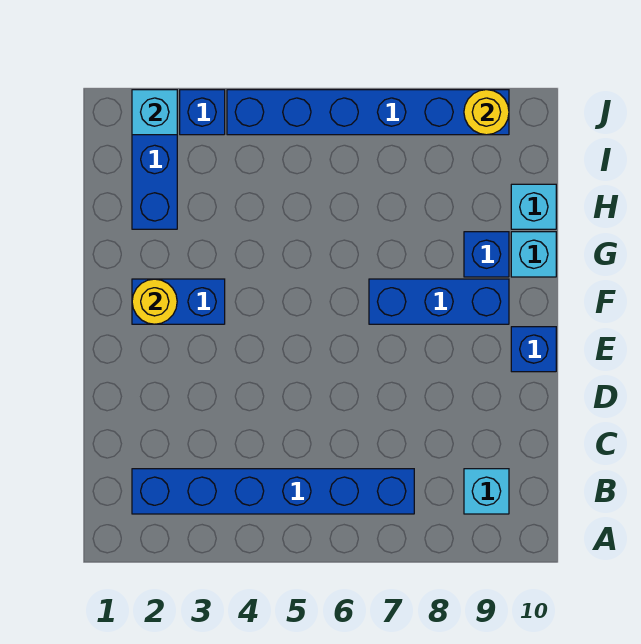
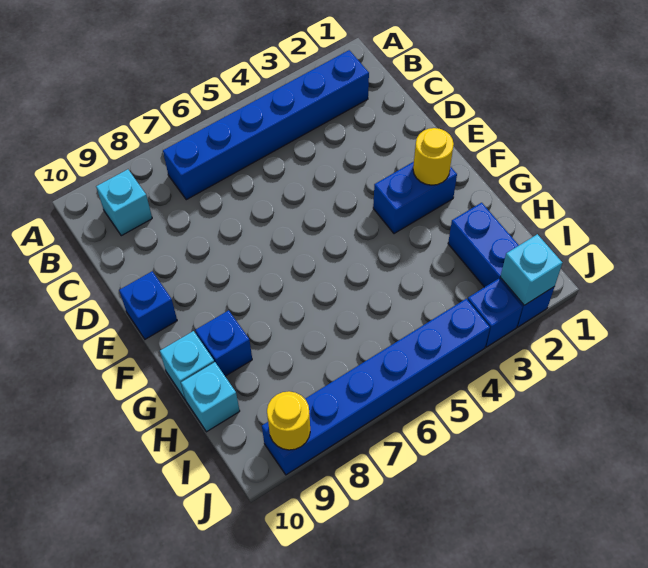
blue brick F7:F9 level 1 -> none

